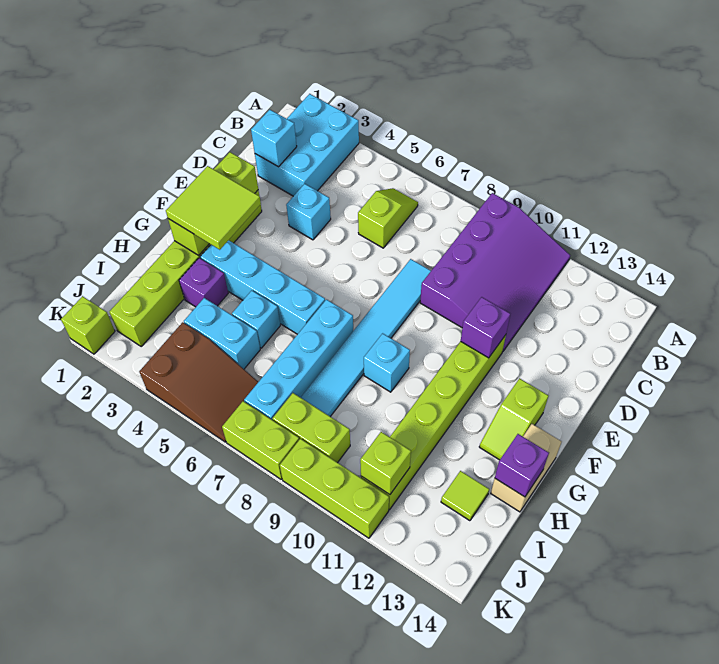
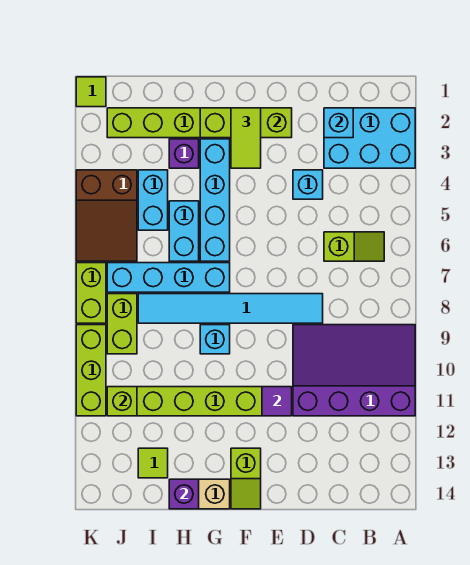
purple slope A9:D11 level 1 top 9 -> purple slope A9:D11 level 1 top 11
purple brick E11 level 2 -> purple tile E11 level 2
lime tile F2:G3 level 3 -> lime tile F2:F3 level 3
lime slope F13:G13 level 1 top F -> lime slope F13:F14 level 1 top 13
cyan brick H5 level 1 -> cyan brick H5:H6 level 1
lime brick K1 level 1 -> lime tile K1 level 1

